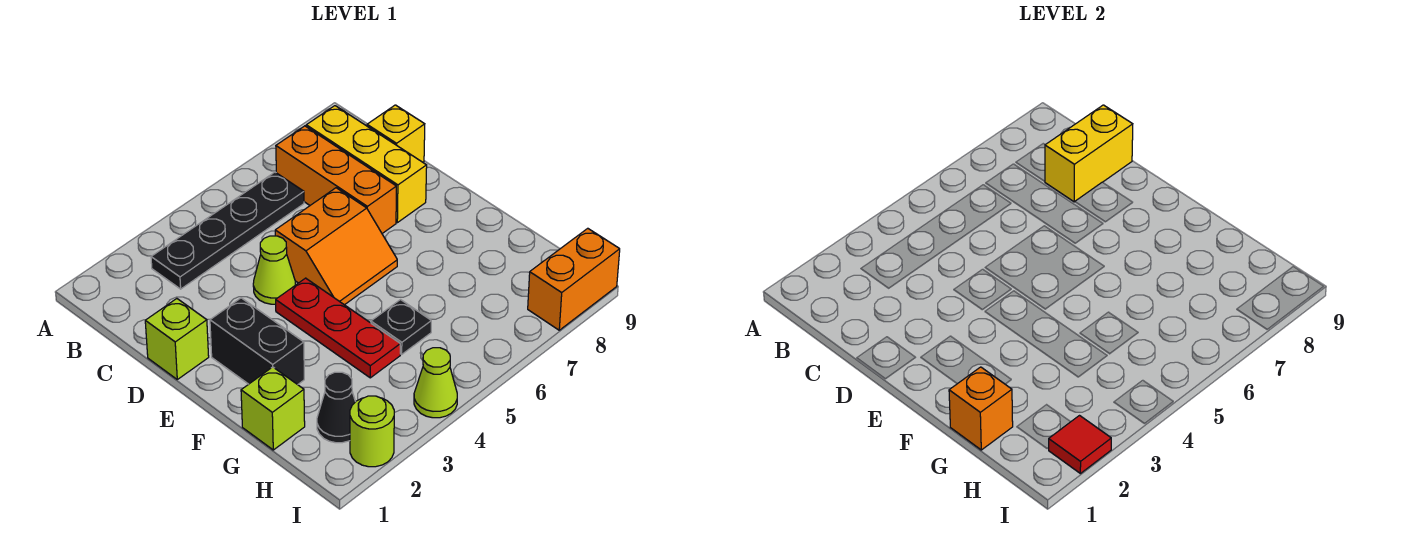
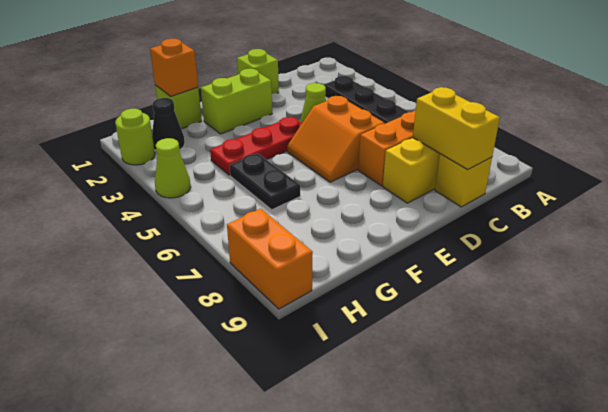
black brick E2:F2 level 1 -> lime brick E2:F2 level 1
black plate G5 level 1 -> black plate G5:G6 level 1
red tile I2 level 2 -> none

